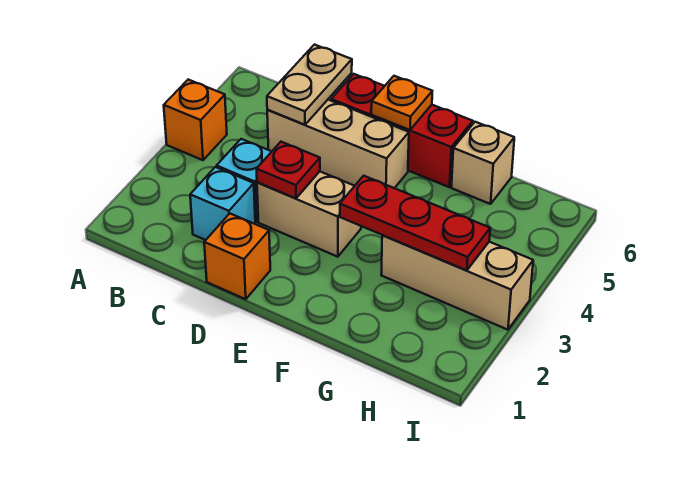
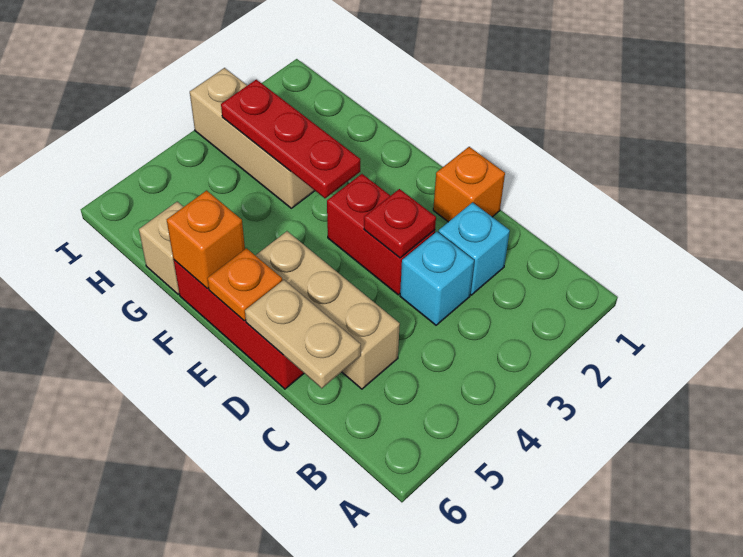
orange brick A4 level 1 -> orange brick F6 level 2
tan plate C5:C6 level 2 -> tan plate C6:D6 level 2
tan brick D3:E3 level 1 -> red brick D3:E3 level 1

